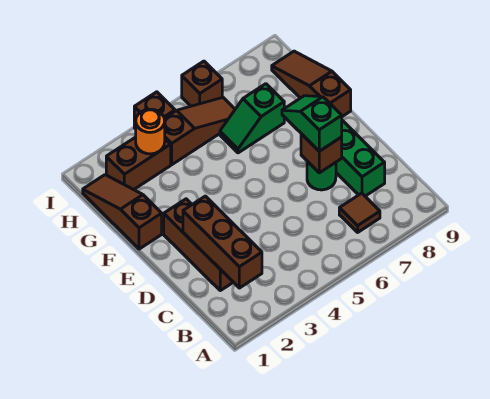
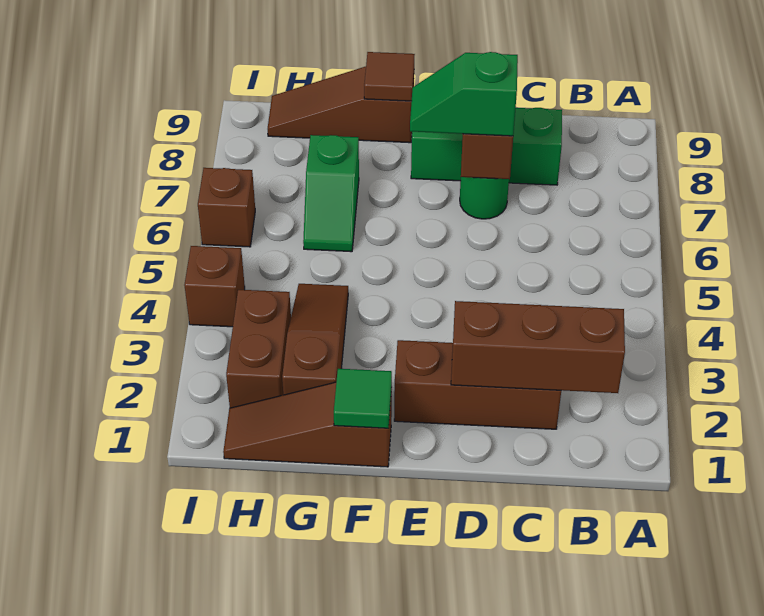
brown tile B7 level 1 -> brown tile F9 level 2
none -> green tile F1 level 2
orange round brick H3 level 2 -> none
brown slope H4:H6 level 1 top 4 -> brown slope G2:G4 level 1 top 2

